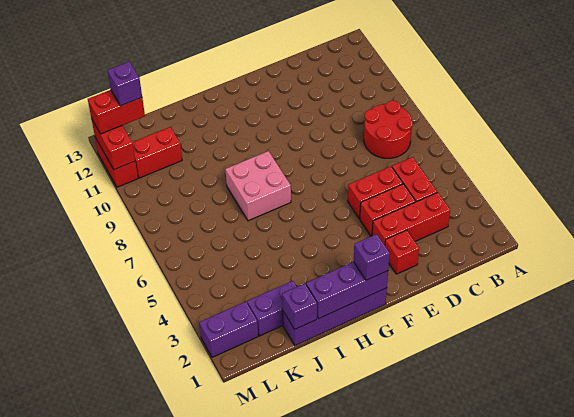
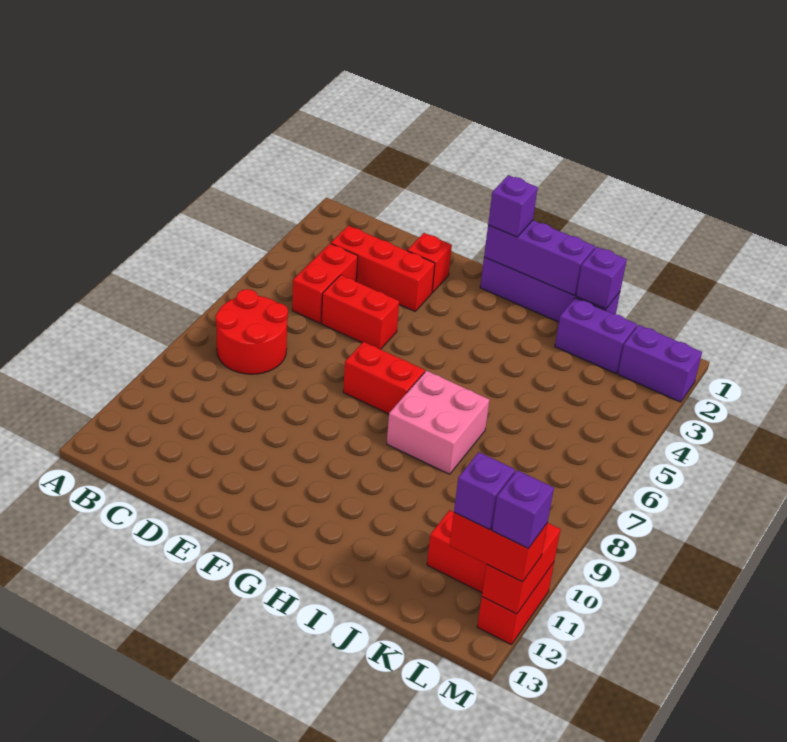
red brick D4:E4 level 1 -> red brick F7:G7 level 1
none -> purple brick M12 level 4

